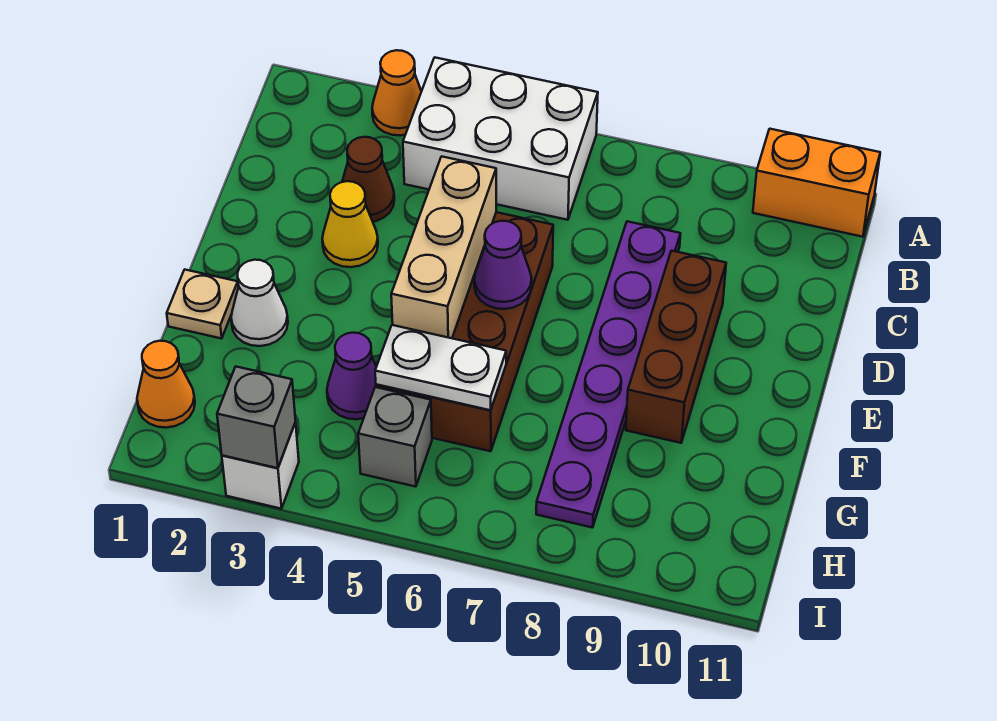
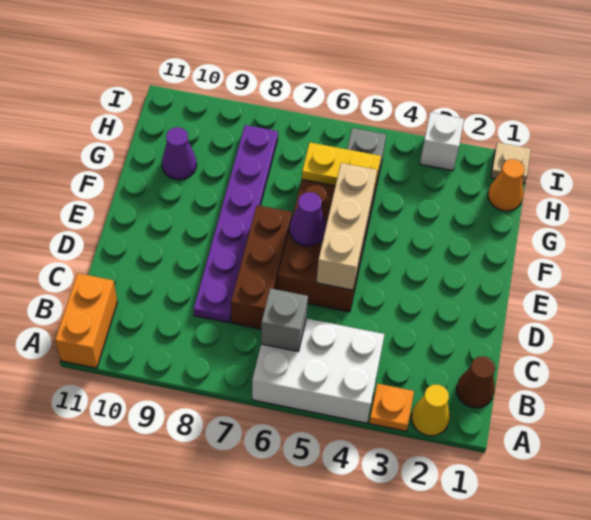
orange cone A3 level 1 -> orange plate A3 level 1
orange brick A10:A11 level 1 -> orange brick A11:B11 level 1
brown cone C3 level 1 -> brown cone B1 level 1
yellow cone D3 level 1 -> yellow cone A2 level 1
brown brick D9:F9 level 1 -> brown brick C7:E7 level 1
tan plate F1 level 1 -> tan plate I1 level 1
white cone F2 level 1 -> none
purple cone G4 level 1 -> purple cone G10 level 1
white plate G5:G6 level 2 -> yellow plate G5:G6 level 2
grey brick I3 level 2 -> grey brick B6 level 2

